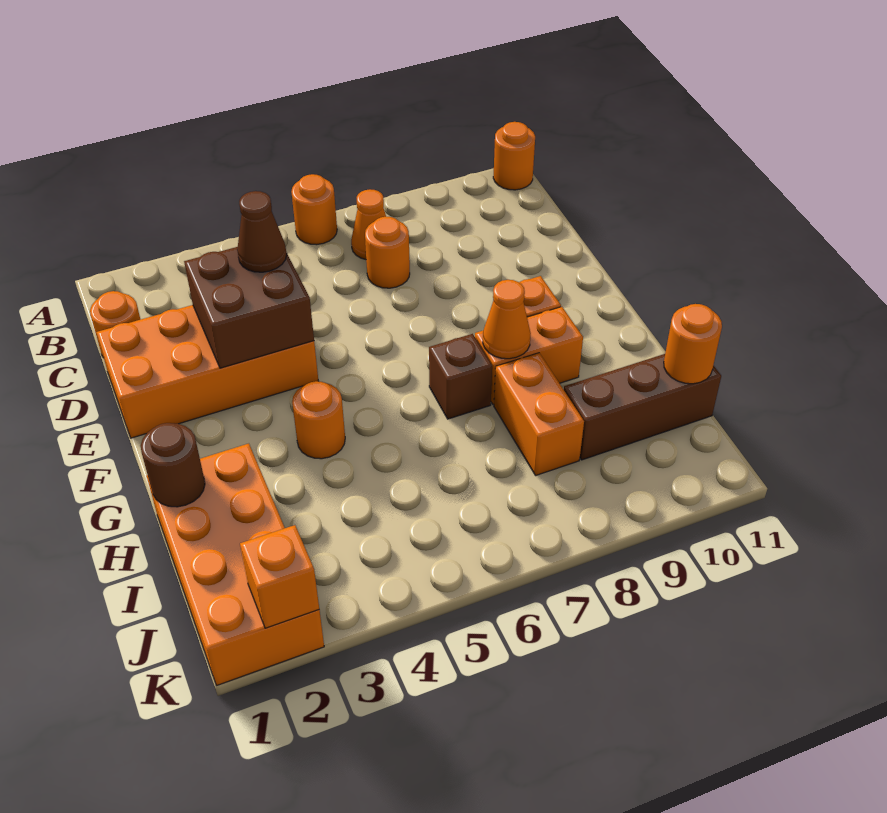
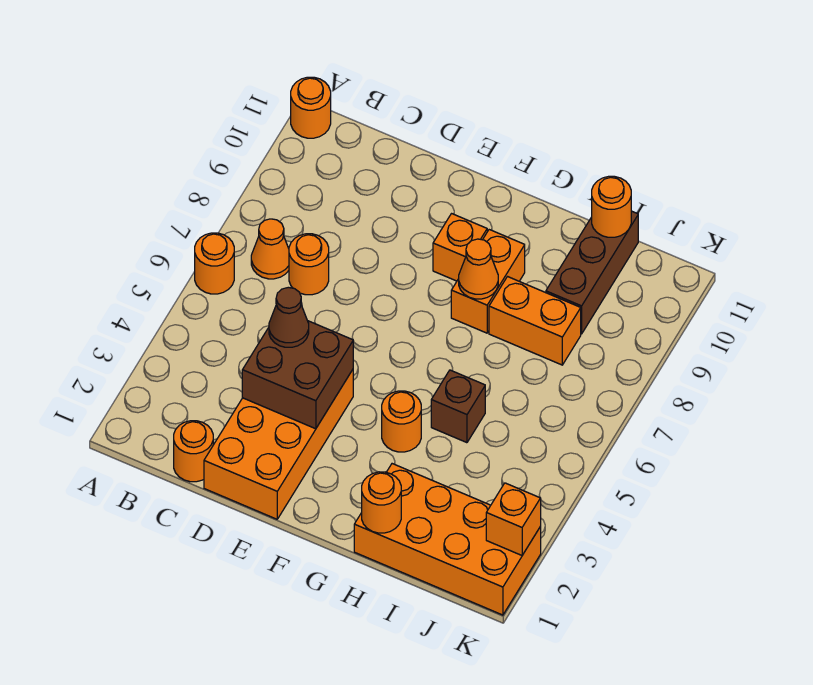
brown brick G7 level 1 -> brown brick H5 level 1
brown round brick H1 level 2 -> orange round brick H1 level 2

